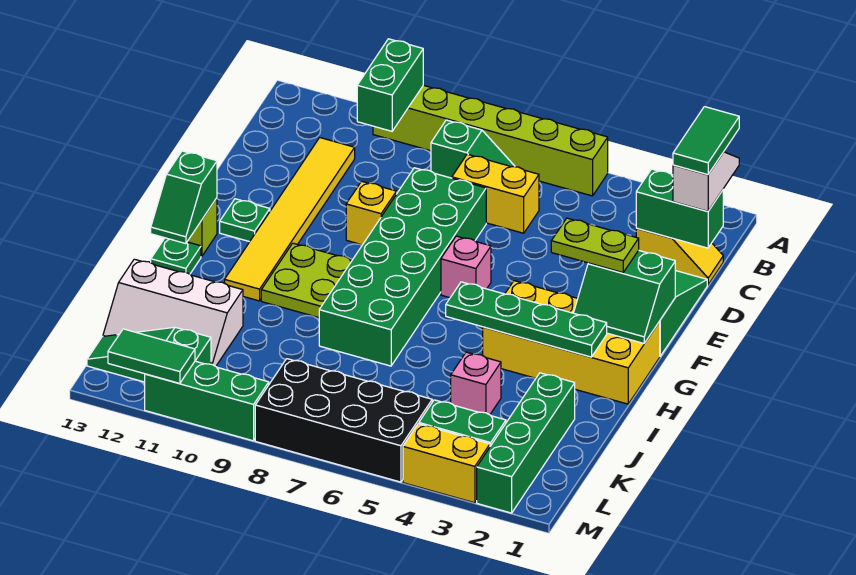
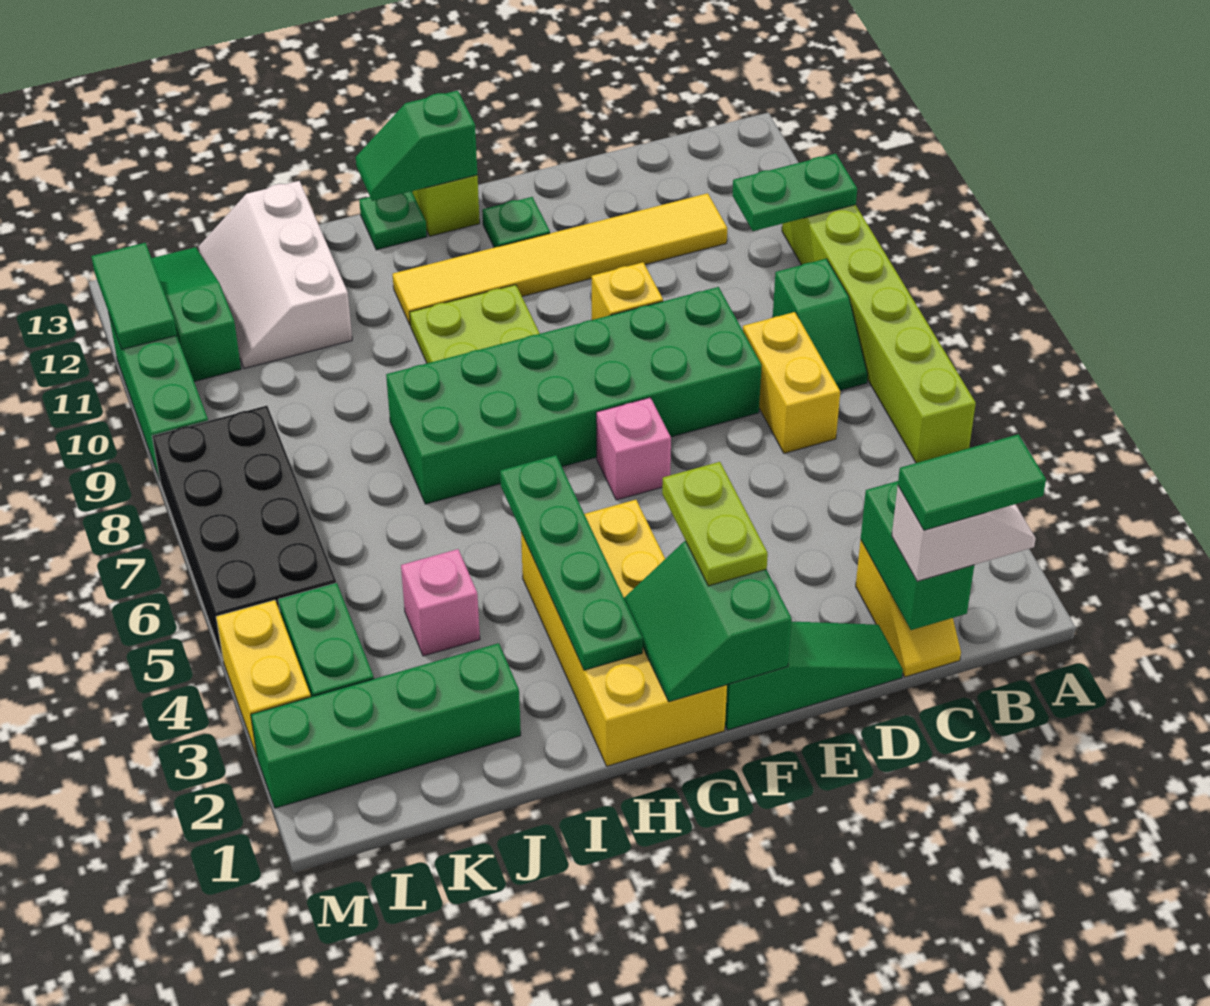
green brick A10:B10 level 2 -> green plate A10:B10 level 2

